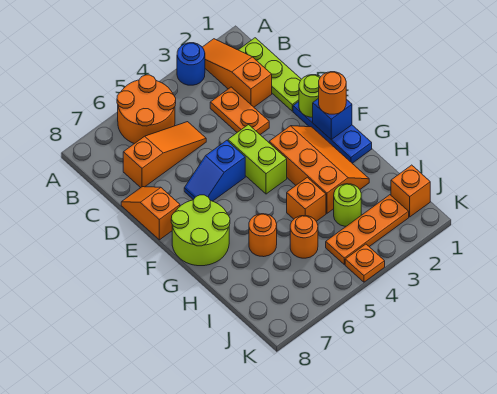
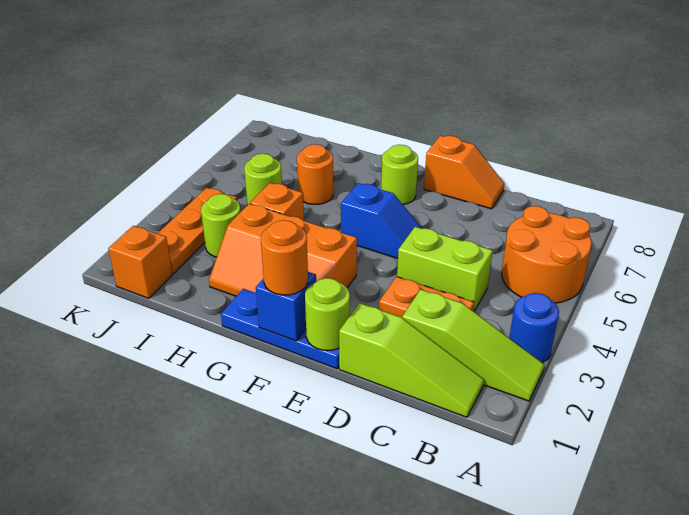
orange slope A2:C2 level 1 top C -> lime slope A2:C2 level 1 top C
lime plate B1:D1 level 1 -> lime slope B1:D1 level 1 top D
orange slope C5:C7 level 1 top 7 -> none
lime brick E4:F4 level 1 -> lime brick C4:D4 level 1
blue slope E5:E6 level 1 top 5 -> blue slope E5:F5 level 1 top F
lime round brick F7:G8 level 1 -> lime round brick F7 level 1
orange round brick I5 level 1 -> lime round brick I5 level 1
orange plate K4 level 1 -> none

